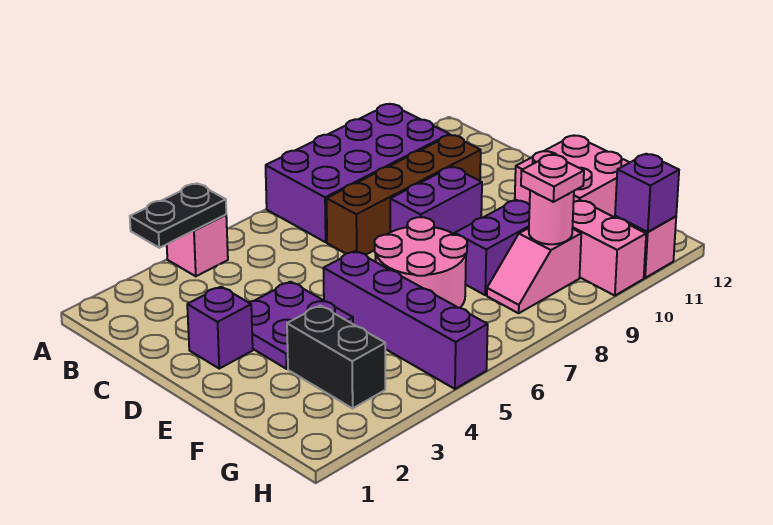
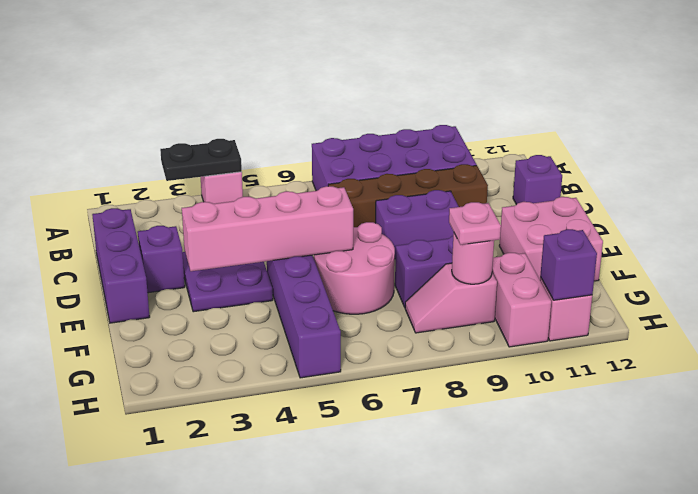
none -> purple brick C1:E1 level 1
none -> purple brick C12 level 1
none -> pink brick E3:E6 level 2
black brick F3:G3 level 1 -> none

